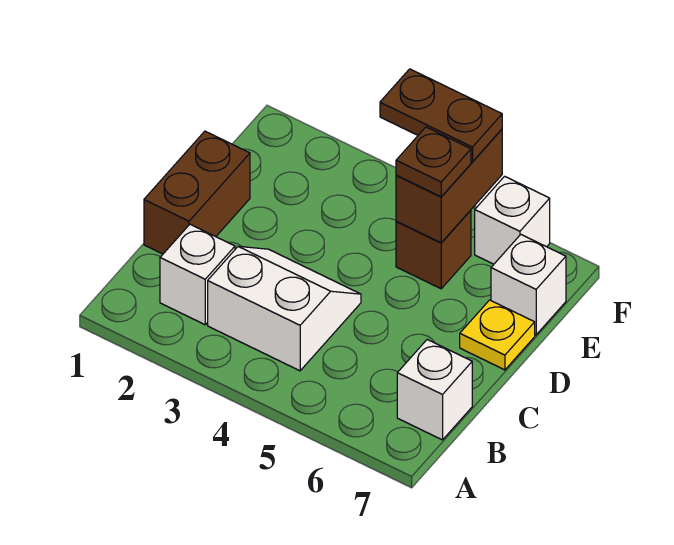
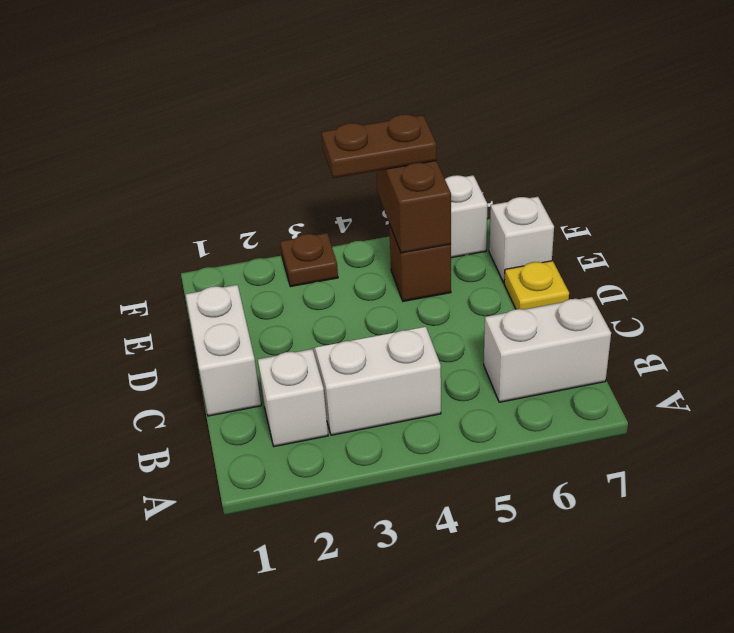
white brick B7 level 1 -> white brick B6:B7 level 1
brown brick C1:D1 level 1 -> white brick C1:D1 level 1
brown plate E5 level 3 -> brown plate F3 level 1

